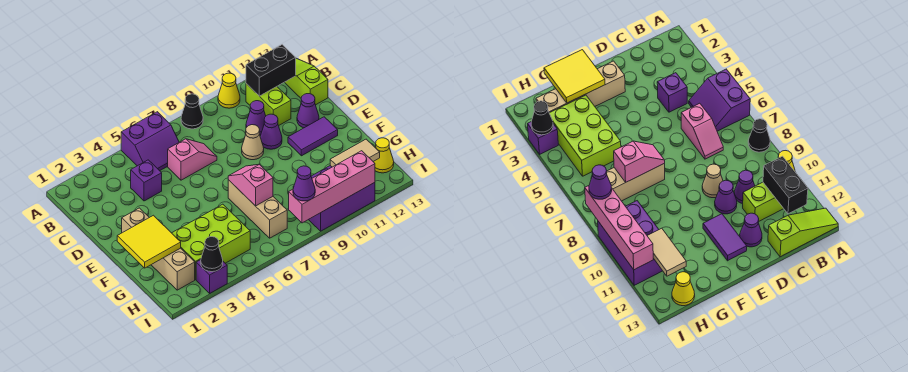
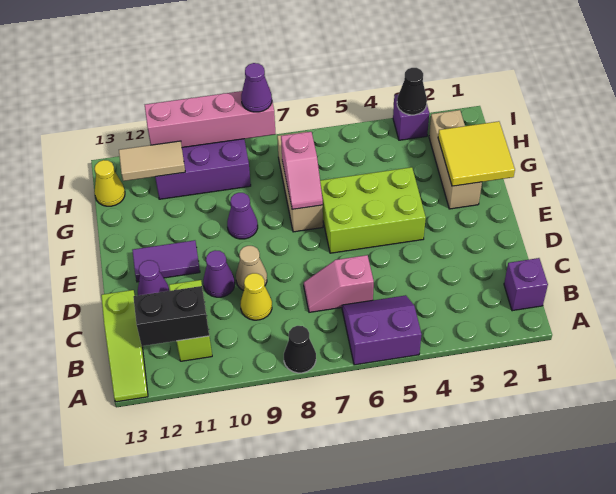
yellow cone A10 level 1 -> yellow cone C9 level 1
purple brick C4 level 1 -> purple brick B1 level 1
purple cone C10 level 1 -> purple cone F9 level 1
tan brick E2:H2 level 1 -> tan brick F2:H2 level 1
lime brick G3:H5 level 1 -> lime brick E4:F6 level 1

